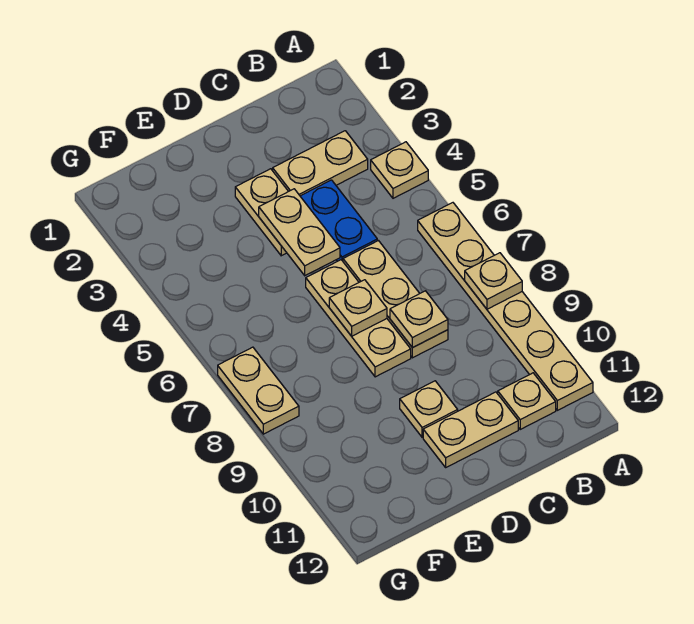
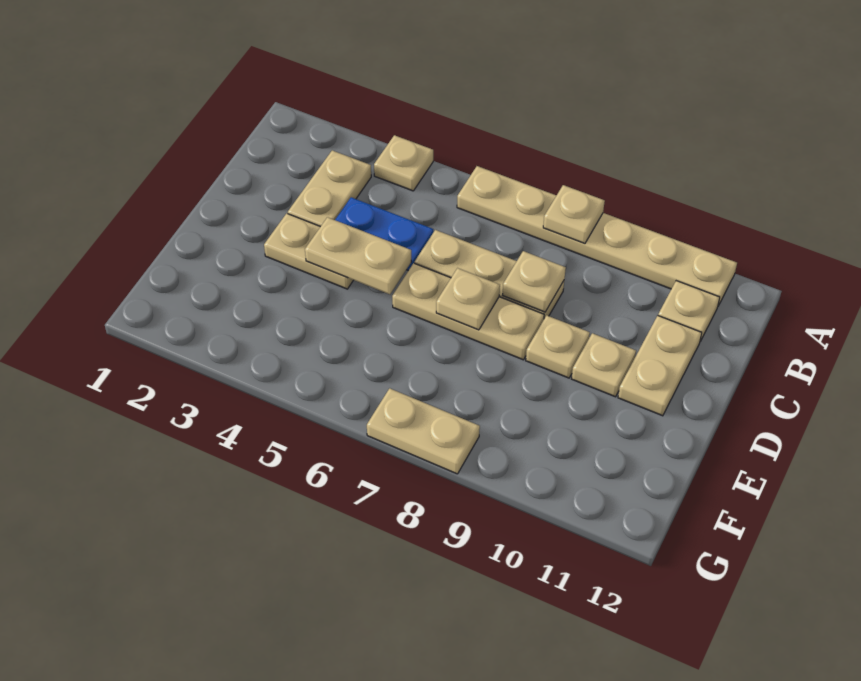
none -> tan plate D9 level 1

